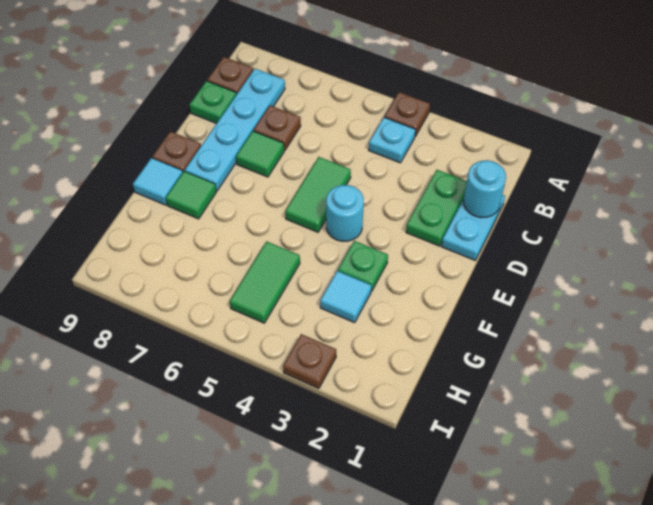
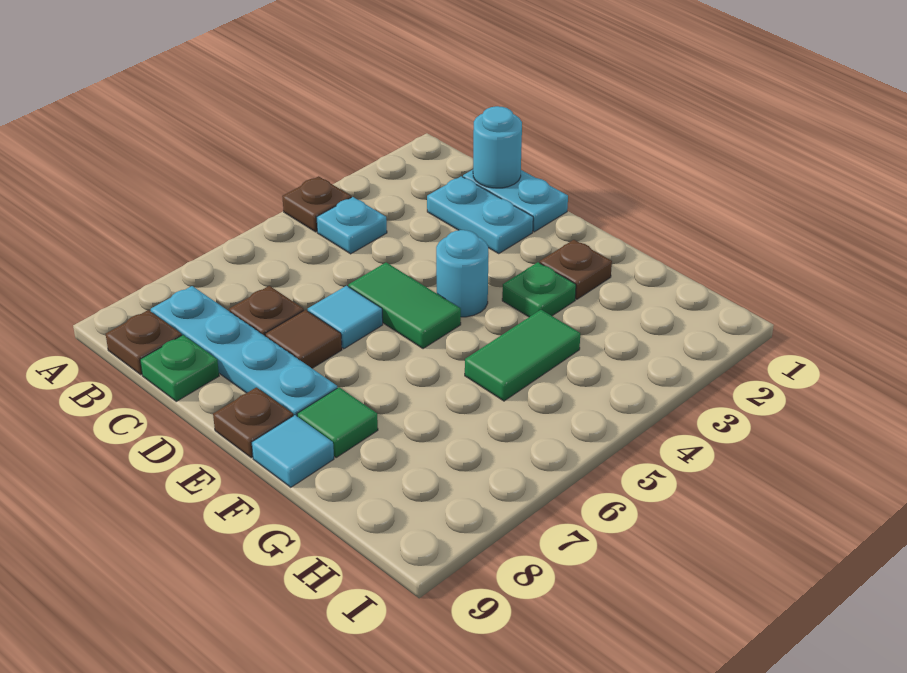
green plate C2:D2 level 1 -> cyan plate C2:D2 level 1
green tile D7 level 1 -> brown tile D7 level 1
cyan tile G3 level 1 -> cyan tile D6 level 1
green tile G5:H5 level 1 -> green tile G4:G5 level 1
brown plate I3 level 1 -> brown plate F2 level 1

